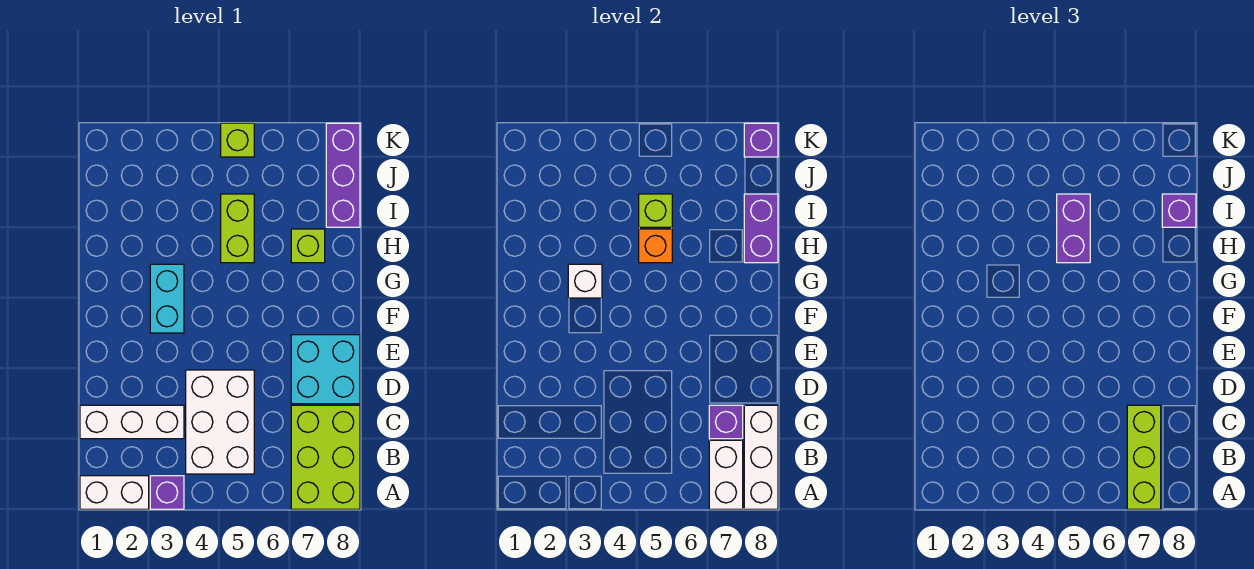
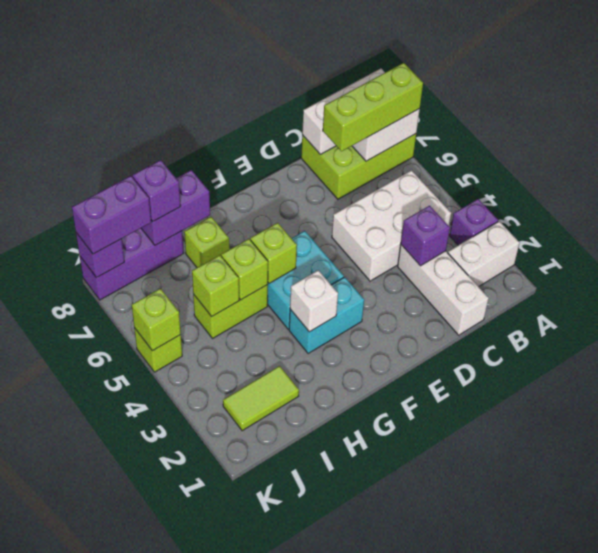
white brick A1:A2 level 1 -> white brick A2:B2 level 1
purple brick C7 level 2 -> purple brick C3 level 2
cyan brick D7:E8 level 1 -> cyan brick F4:G5 level 1
none -> lime brick G5 level 2
orange brick H5 level 2 -> lime brick H5 level 2
purple brick H5:I5 level 3 -> purple brick J8:K8 level 3
none -> lime tile I2:J2 level 1
none -> lime brick K5 level 2

